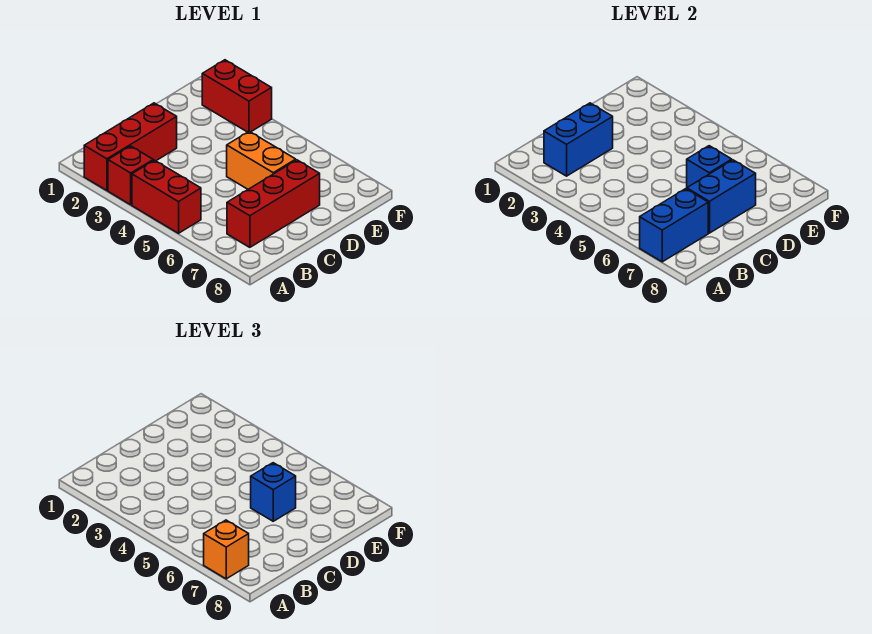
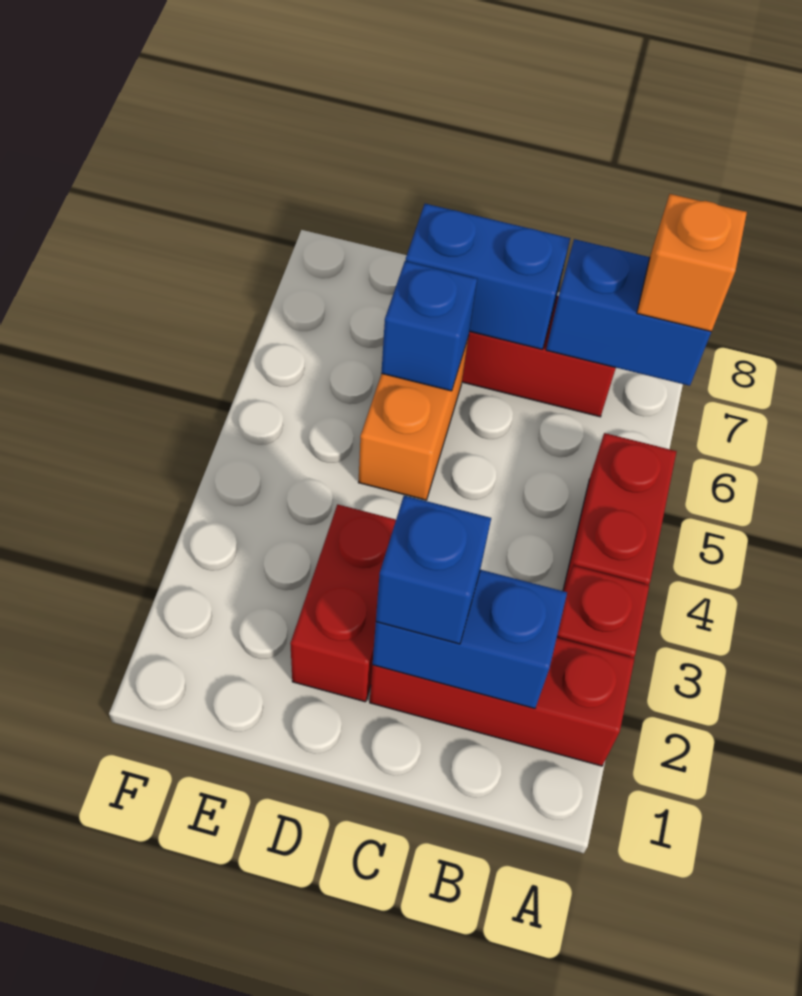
blue brick D6 level 3 -> blue brick C2 level 3
red brick F2:F3 level 1 -> red brick D2:D3 level 1

